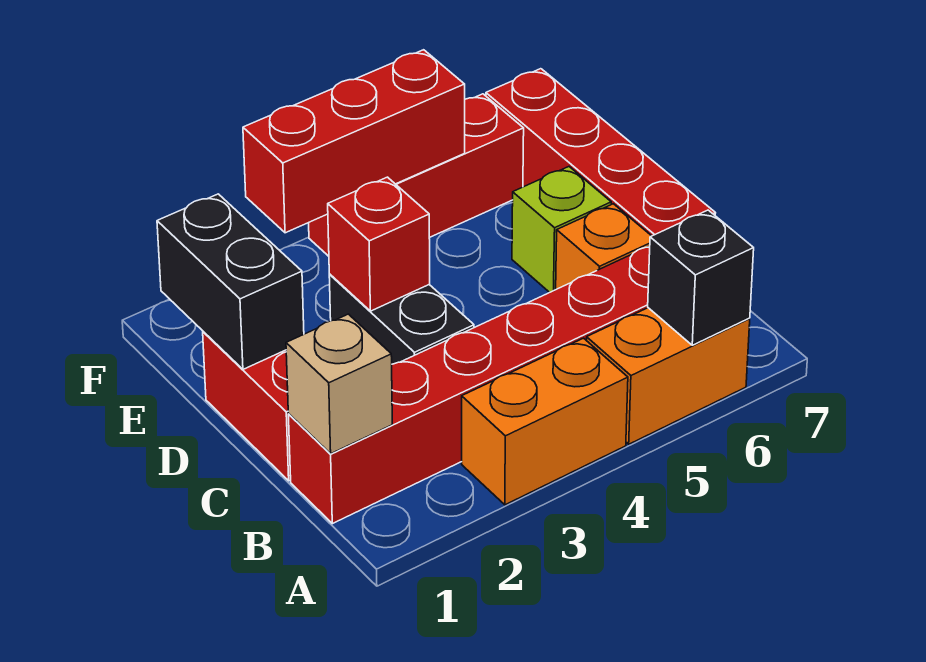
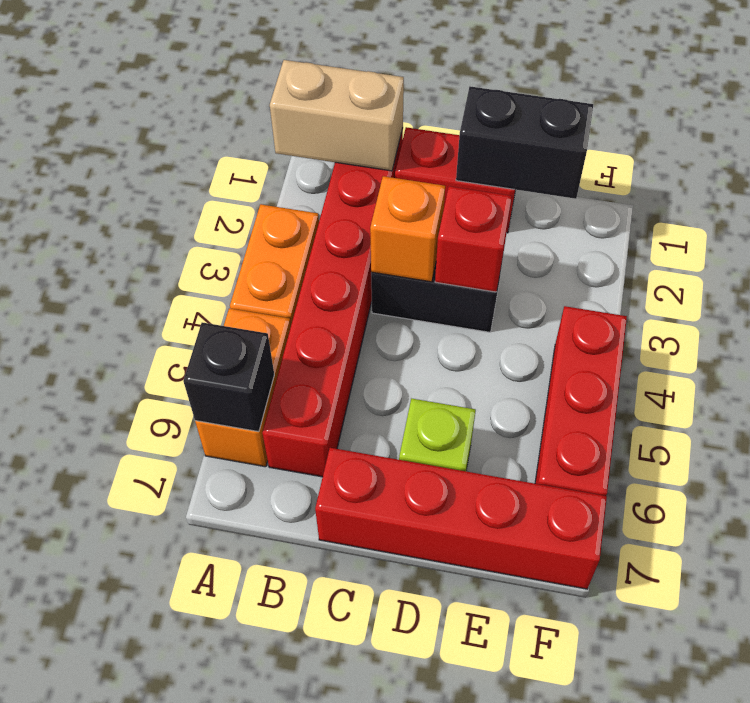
tan brick B1 level 2 -> tan brick A1:B1 level 2
orange brick C6 level 1 -> orange brick C3 level 2
red brick F3:F5 level 2 -> none

